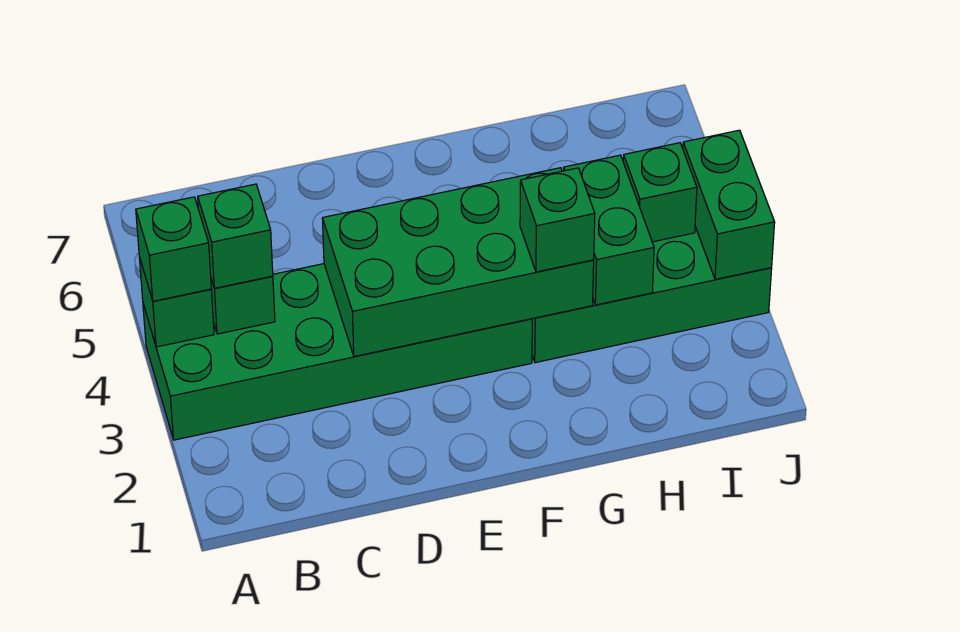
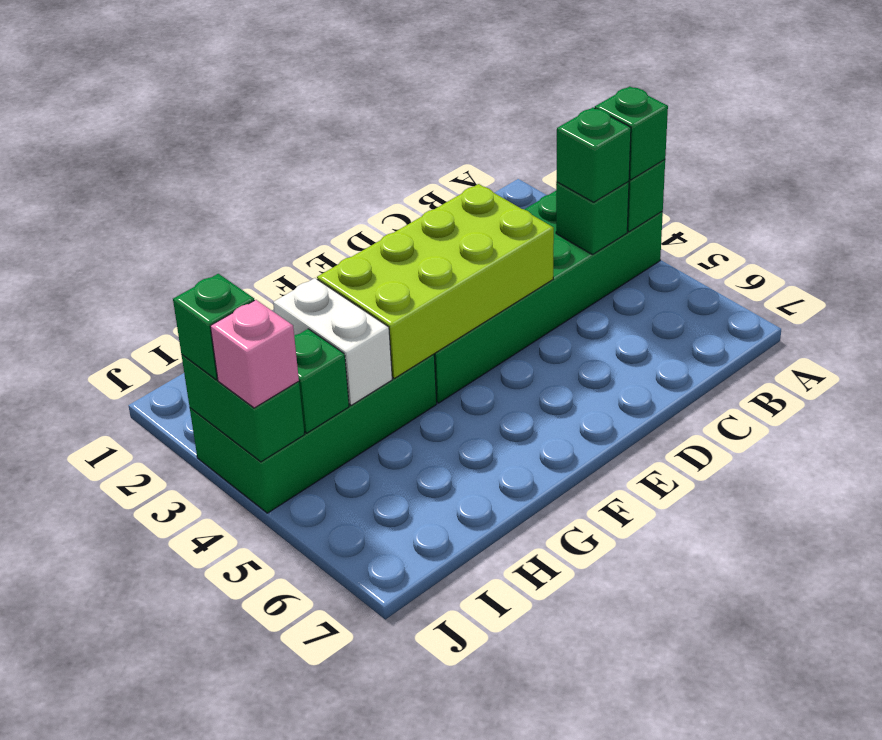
green brick D3:G4 level 2 -> lime brick D3:G4 level 2
green brick G3 level 3 -> green brick J3 level 3
green brick H3:H4 level 2 -> white brick H3:H4 level 2
none -> pink brick J4 level 3

